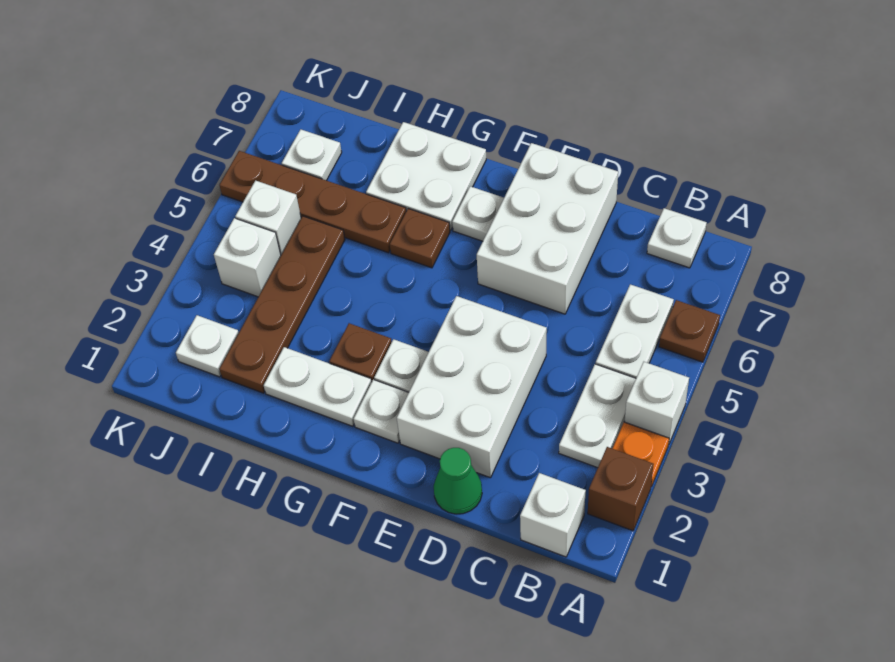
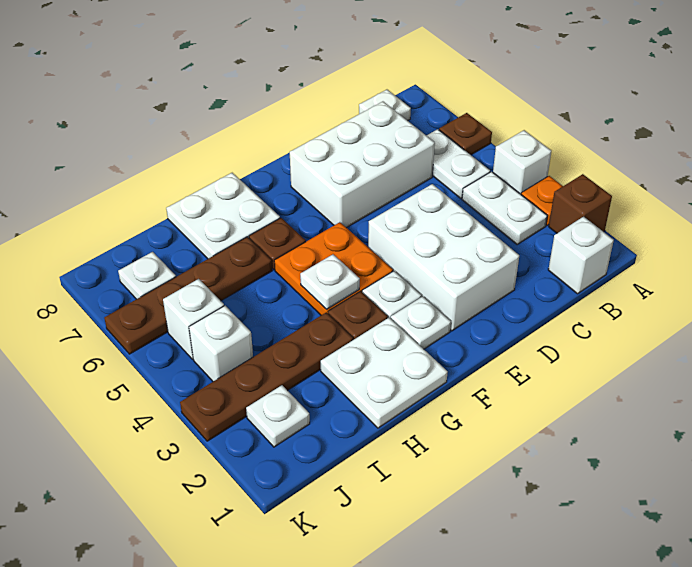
green cone D1 level 1 -> none
white brick D6:E8 level 1 -> white brick C6:E7 level 1
none -> orange plate F4:G5 level 1
white plate F7 level 1 -> white plate G4 level 2
white plate G2:H2 level 1 -> white plate G1:H2 level 1
brown plate I2:I5 level 1 -> brown plate H3:K3 level 1

